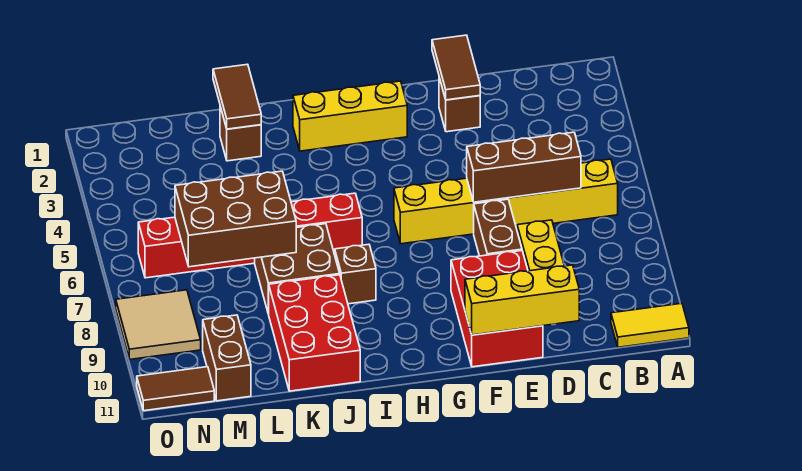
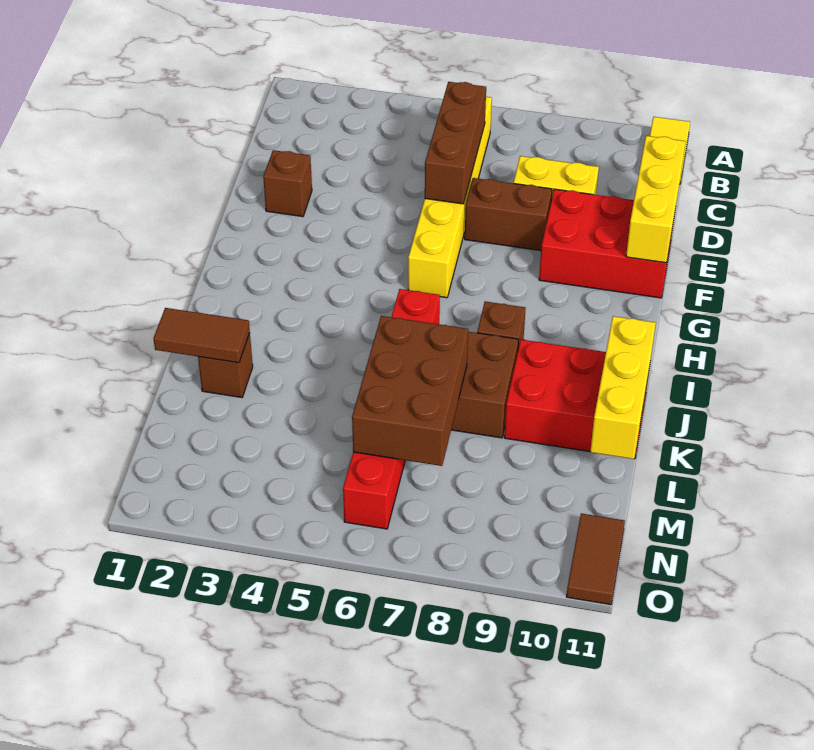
brown tile E1:E2 level 2 -> none
yellow brick G2:I2 level 1 -> yellow brick J11:L11 level 2
brown brick M10:M11 level 1 -> none
tan tile N8:O9 level 1 -> none

